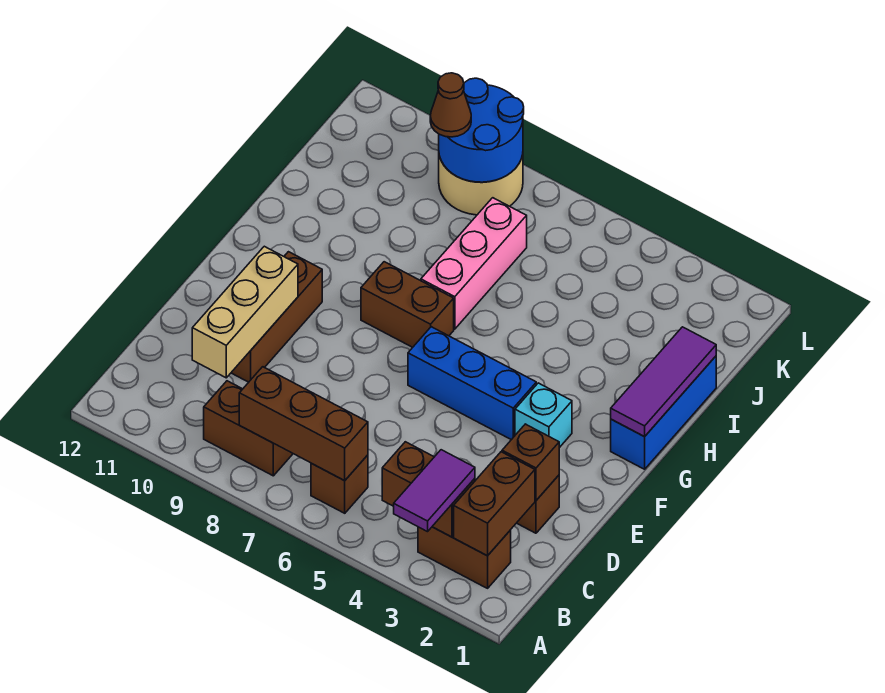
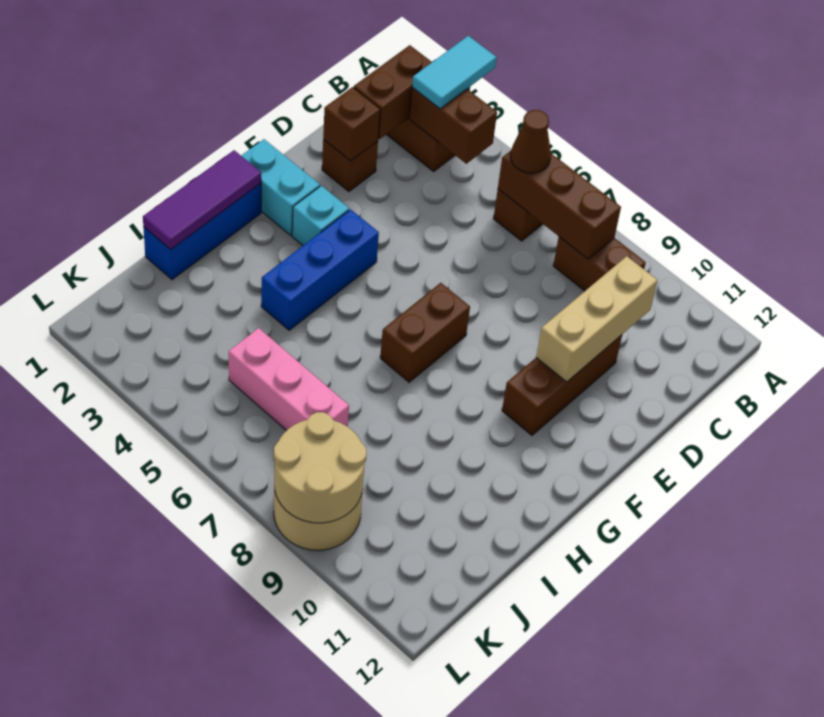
purple tile A3:B3 level 3 -> cyan tile A3:B3 level 3
none -> cyan brick F1:F2 level 1
blue brick F4:F6 level 1 -> blue brick F4:H4 level 1
brown brick G7:G8 level 1 -> brown brick F7:G7 level 1
pink brick H7:J7 level 1 -> pink brick J5:J7 level 1
blue round brick K8:L9 level 2 -> tan round brick K8:L9 level 2
brown cone K9 level 3 -> brown cone B6 level 3

